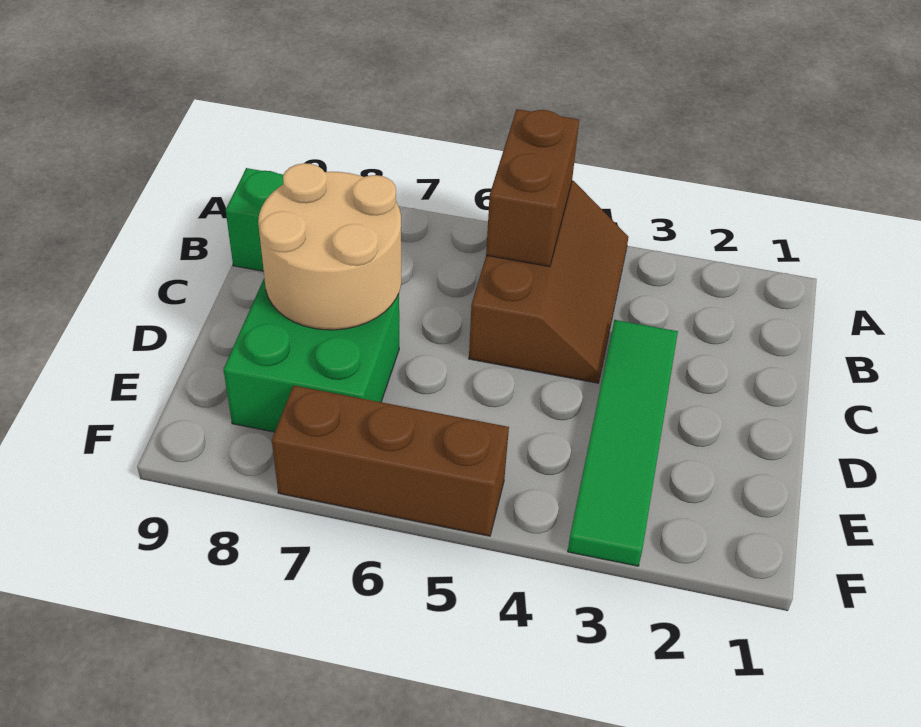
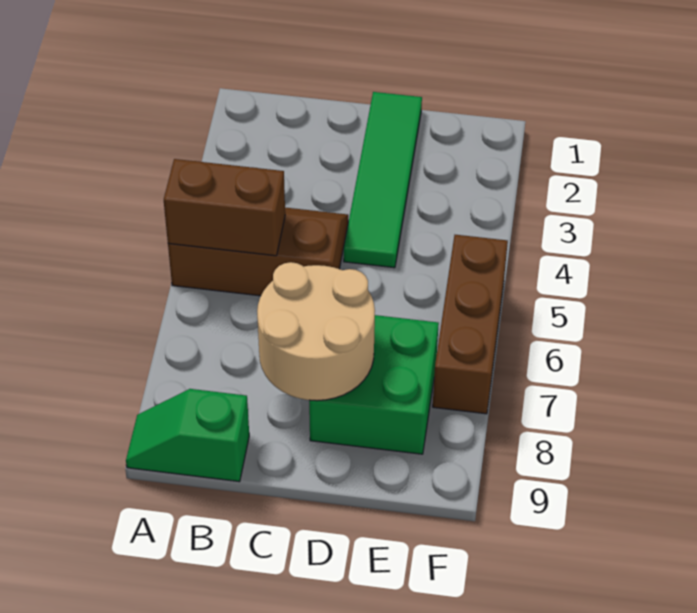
green tile C3:F3 level 1 -> green tile D1:D4 level 1

